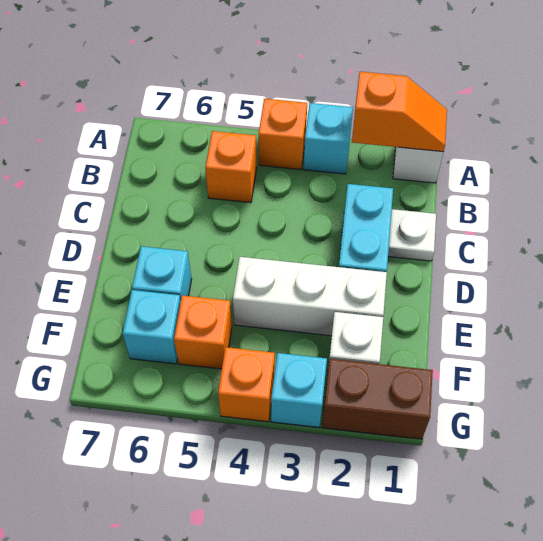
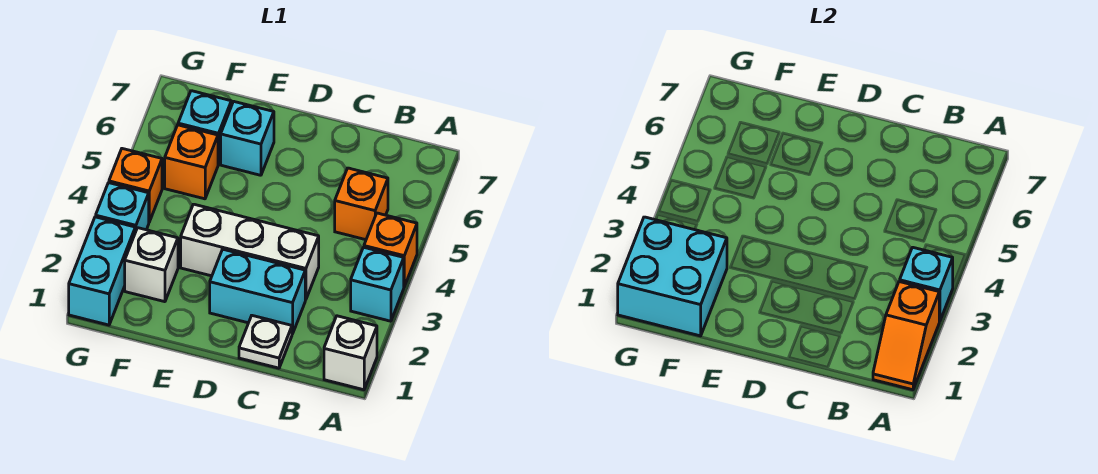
none -> cyan brick A3 level 2
white brick E2:E4 level 1 -> white brick C3:E3 level 1
none -> cyan brick F1:G2 level 2
brown brick G1:G2 level 1 -> cyan brick G1:G2 level 1

